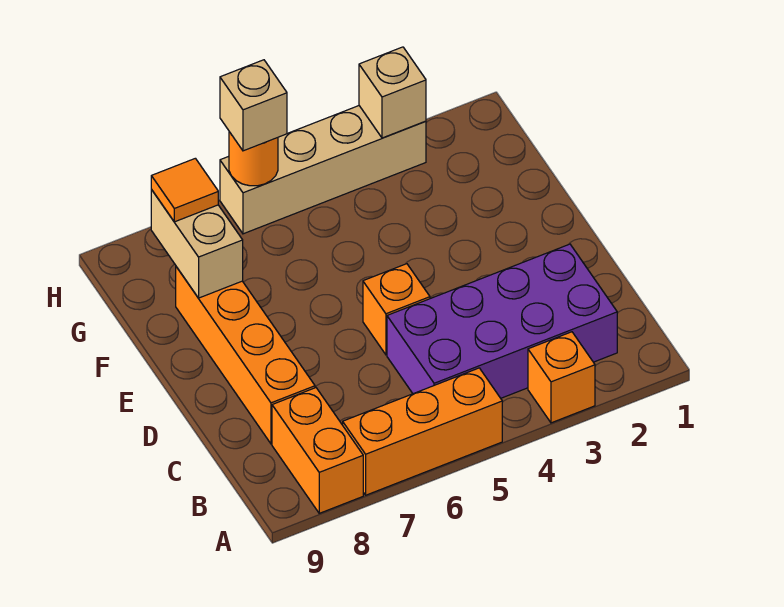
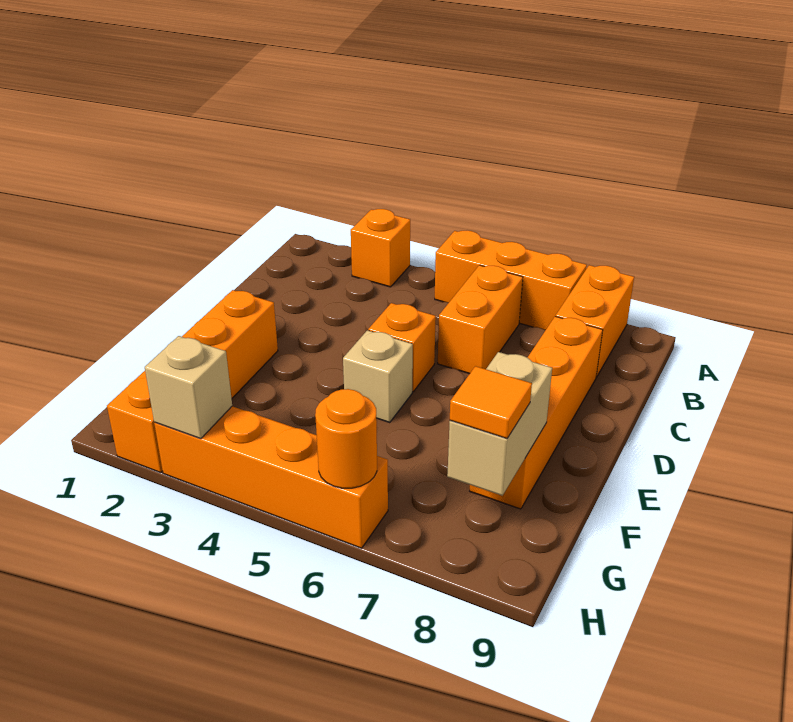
purple brick B2:C5 level 1 -> none
none -> orange brick B6:C6 level 1
none -> orange brick E2:H2 level 1
tan brick H3:H6 level 1 -> orange brick H3:H6 level 1
tan brick H6 level 3 -> tan brick E5 level 1

